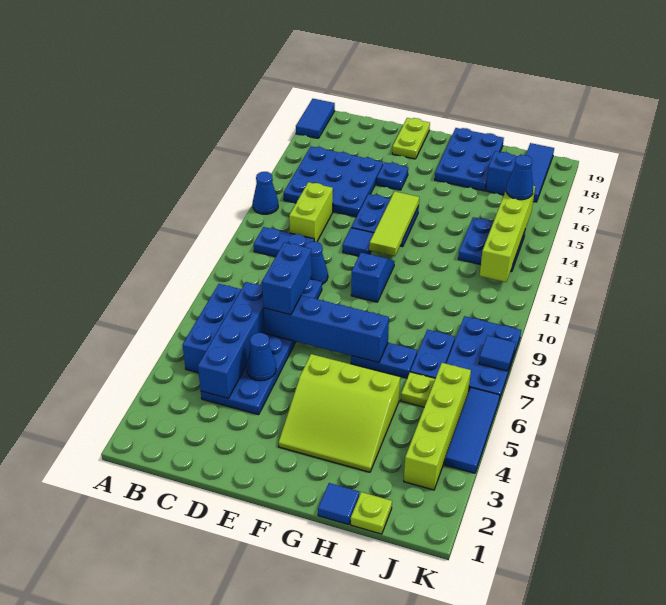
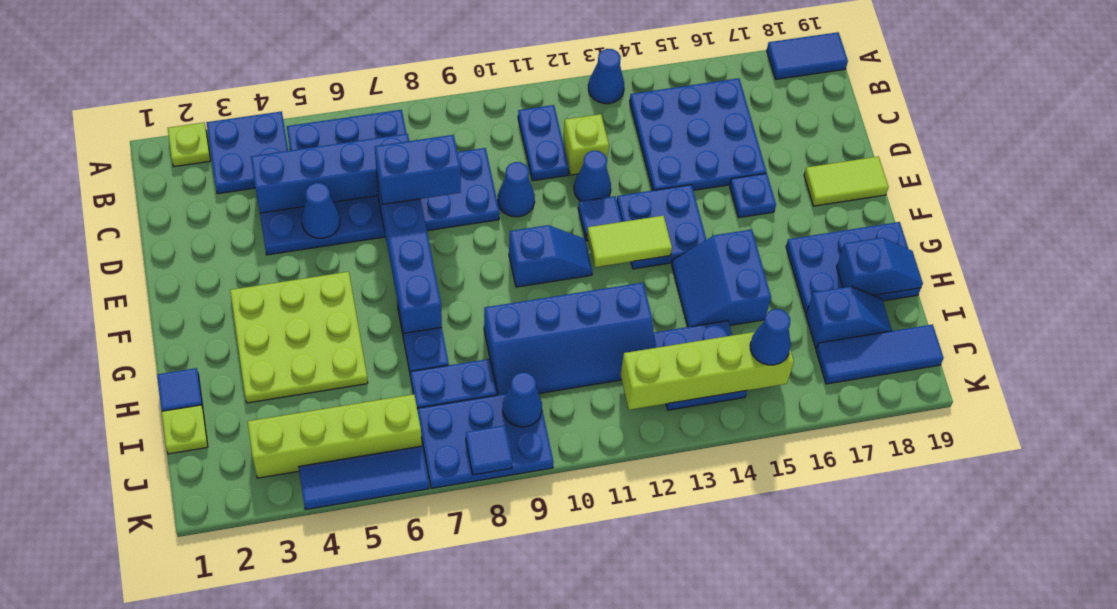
none -> blue plate A3:B4 level 1
lime brick C12:C13 level 1 -> lime brick C12 level 1
none -> blue cone D12 level 1
lime plate E18:E19 level 1 -> lime tile E18:E19 level 1
lime slope F3:H5 level 1 top 5 -> lime plate F3:H5 level 1
lime tile F12:F14 level 2 -> lime tile F12:F13 level 2
none -> blue slope G14:H15 level 1 top 15
none -> blue slope H9:I12 level 1 top H
none -> blue slope H18:H19 level 2 top 18
lime plate I6 level 1 -> lime plate A2 level 1
none -> blue cone J9 level 2

